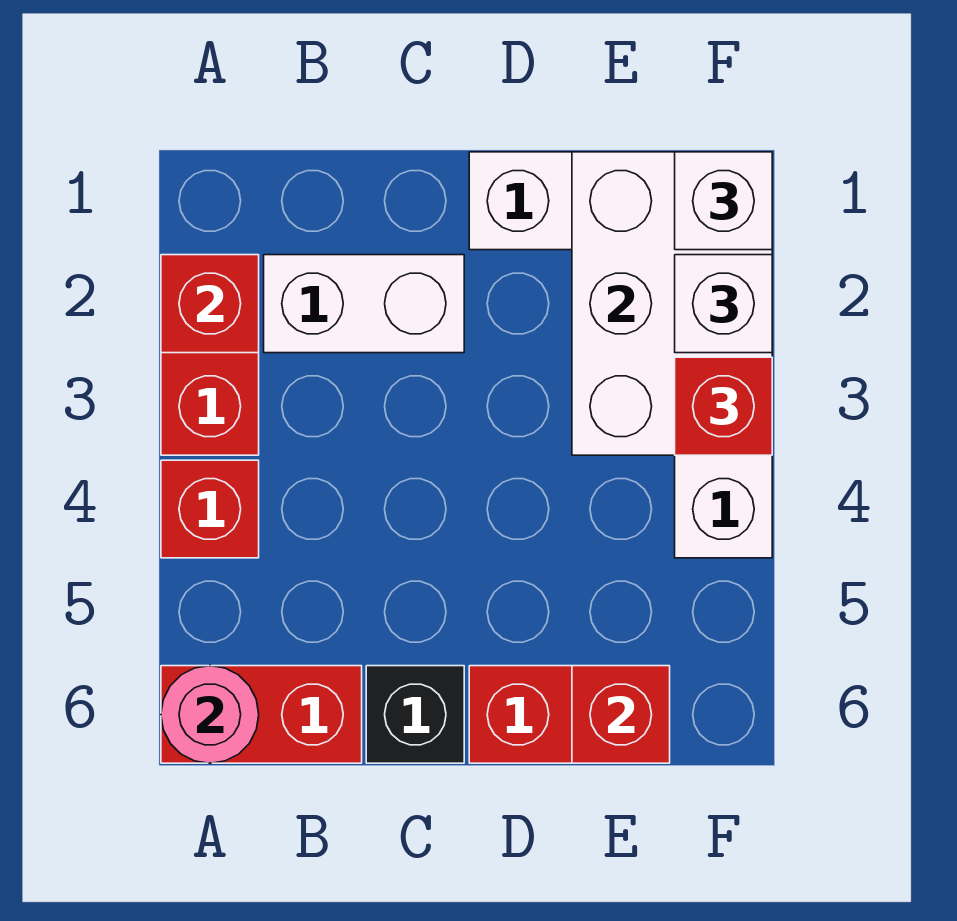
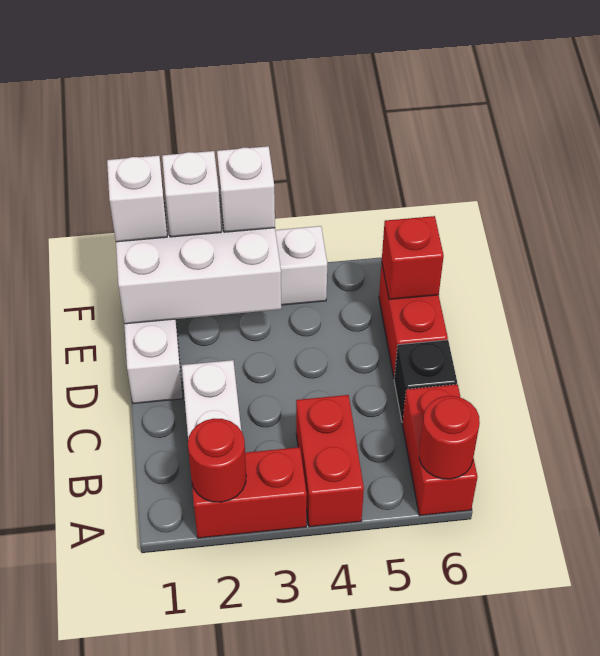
red brick A2 level 2 -> red round brick A2 level 2
red brick A4 level 1 -> red brick A4:B4 level 1
pink round brick A6 level 2 -> red round brick A6 level 2
red brick F3 level 3 -> white brick F3 level 3

